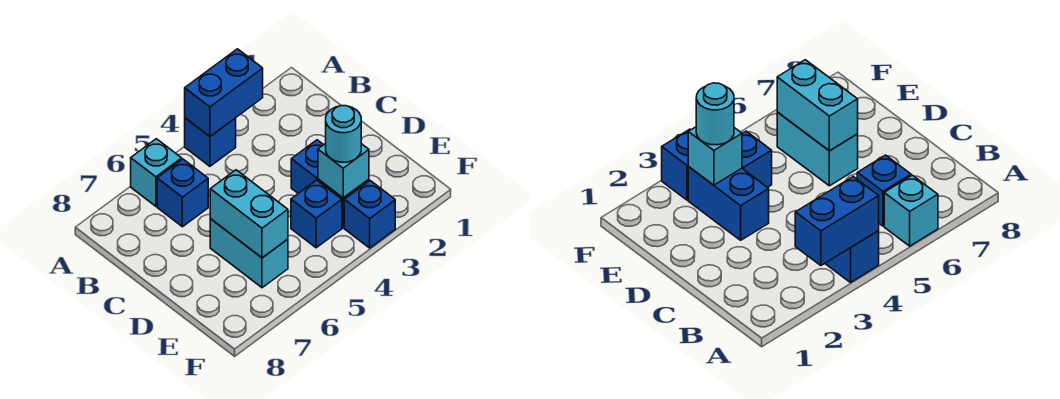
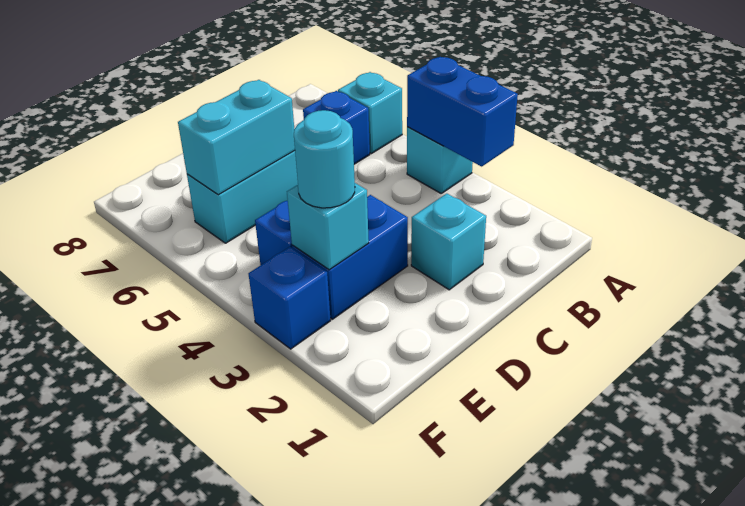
blue brick A4 level 1 -> cyan brick A4 level 1
none -> cyan brick C2 level 1

